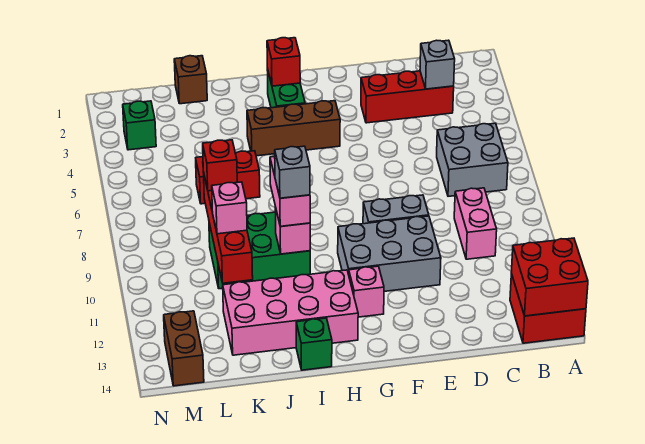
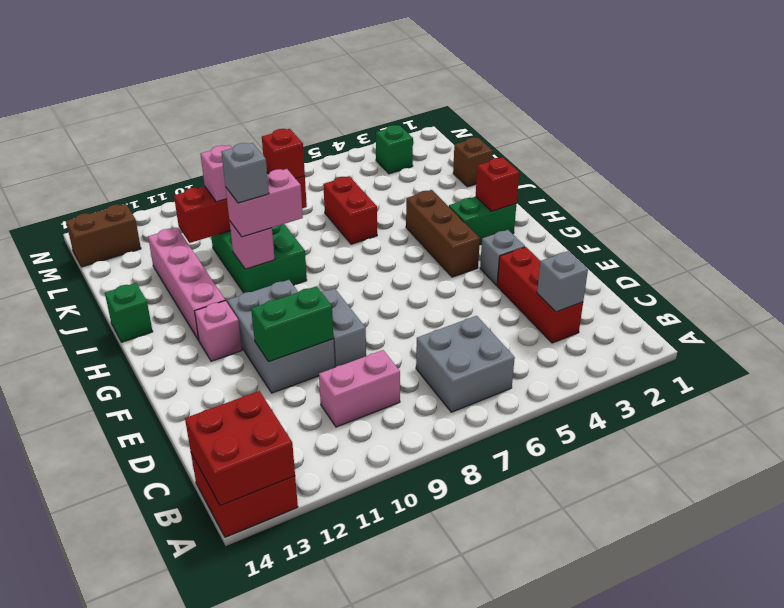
none -> green brick E10:E11 level 2
none -> grey brick F3 level 1
pink brick H12:K13 level 1 -> pink brick H12:K12 level 1

